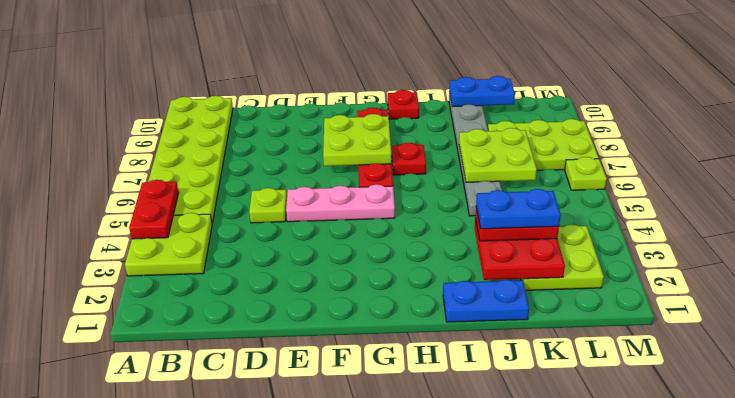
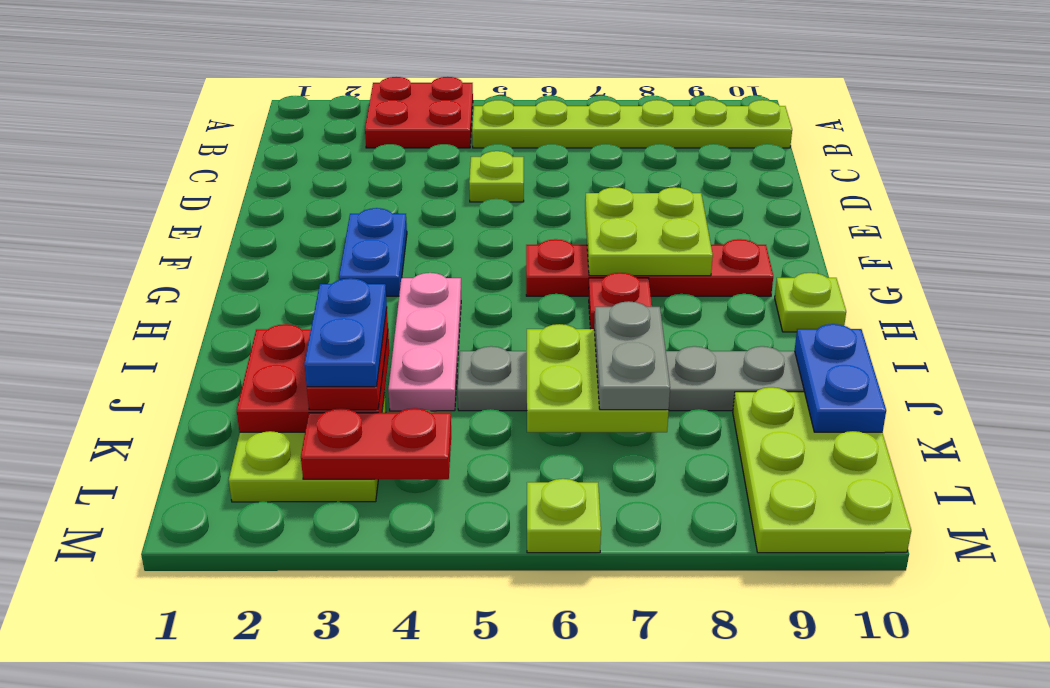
lime plate A3:B4 level 1 -> red plate A3:B4 level 1
red plate A4:A5 level 2 -> red plate L3:L4 level 2
lime plate A5:B10 level 1 -> lime plate B5:B10 level 1
pink plate E5:G5 level 1 -> pink plate H4:J4 level 1
red plate H10 level 1 -> lime plate H10 level 1
blue plate I1:J1 level 1 -> blue plate F3:G3 level 1
none -> grey plate J7:K7 level 3
lime plate K7:M8 level 1 -> lime plate K9:M10 level 1

